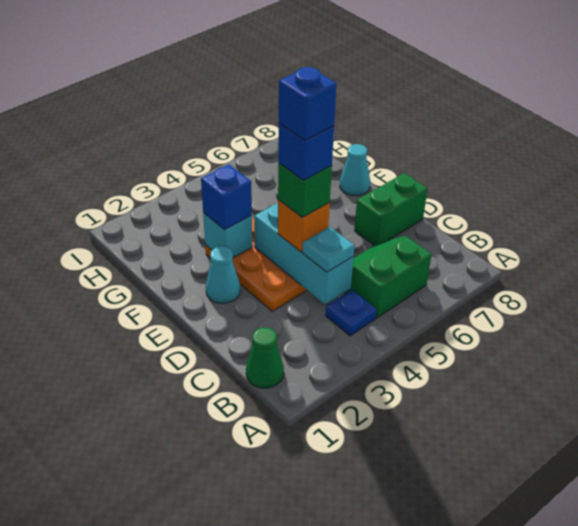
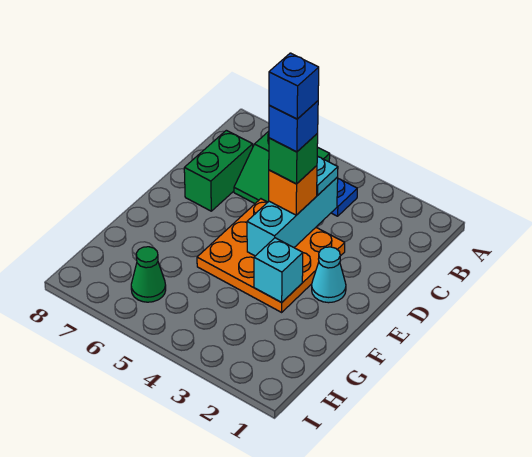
green cone B1 level 1 -> green cone H6 level 1
green brick D7:D8 level 1 -> green brick C7:D7 level 1
blue brick F3 level 3 -> none
cyan cone F8 level 1 -> none

